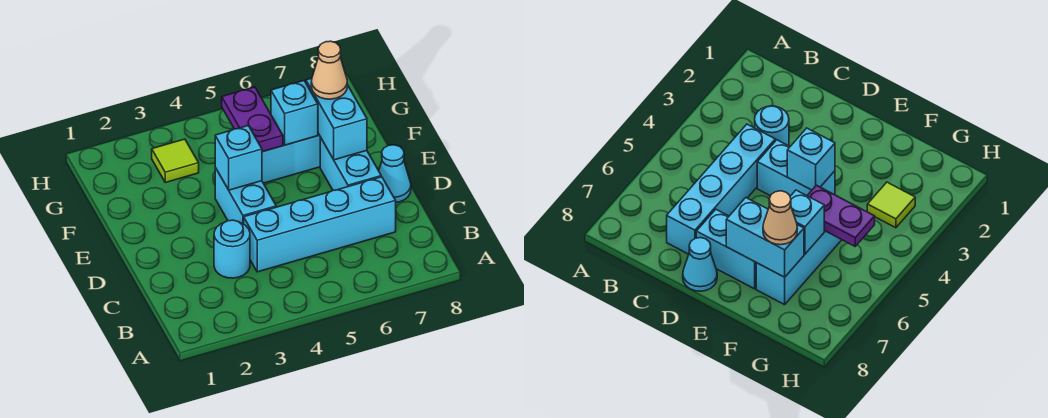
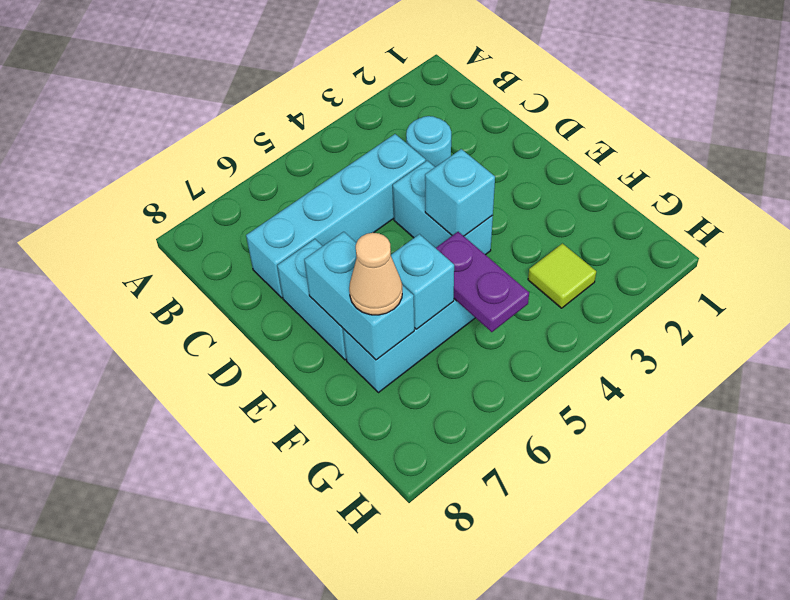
cyan cone D8 level 1 -> none

